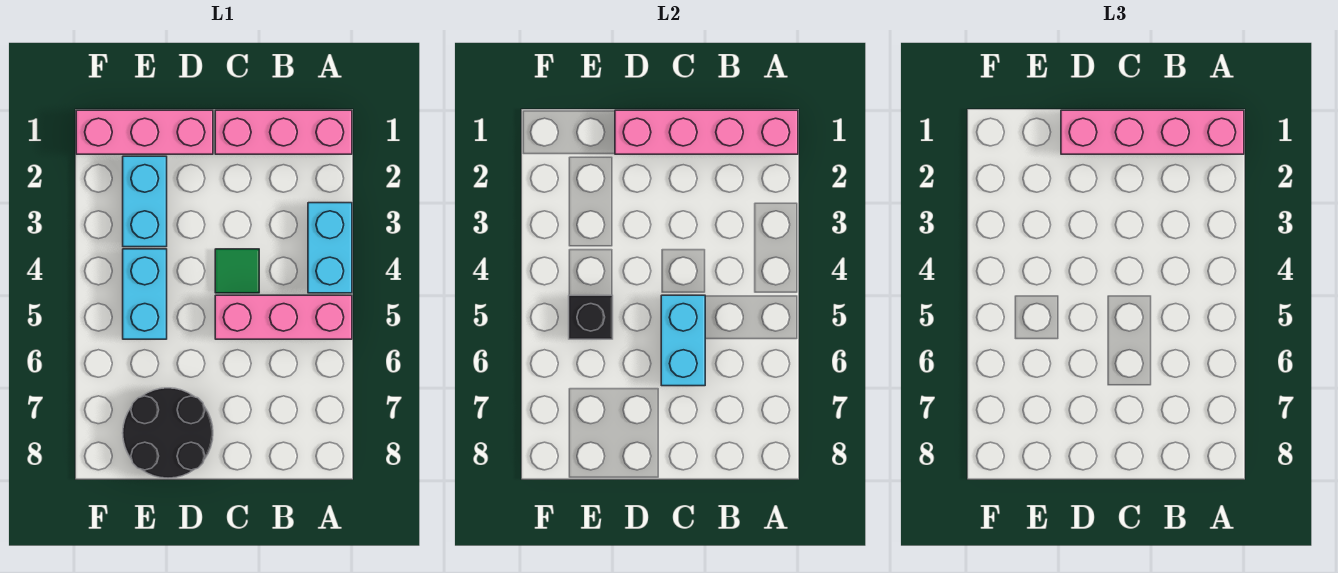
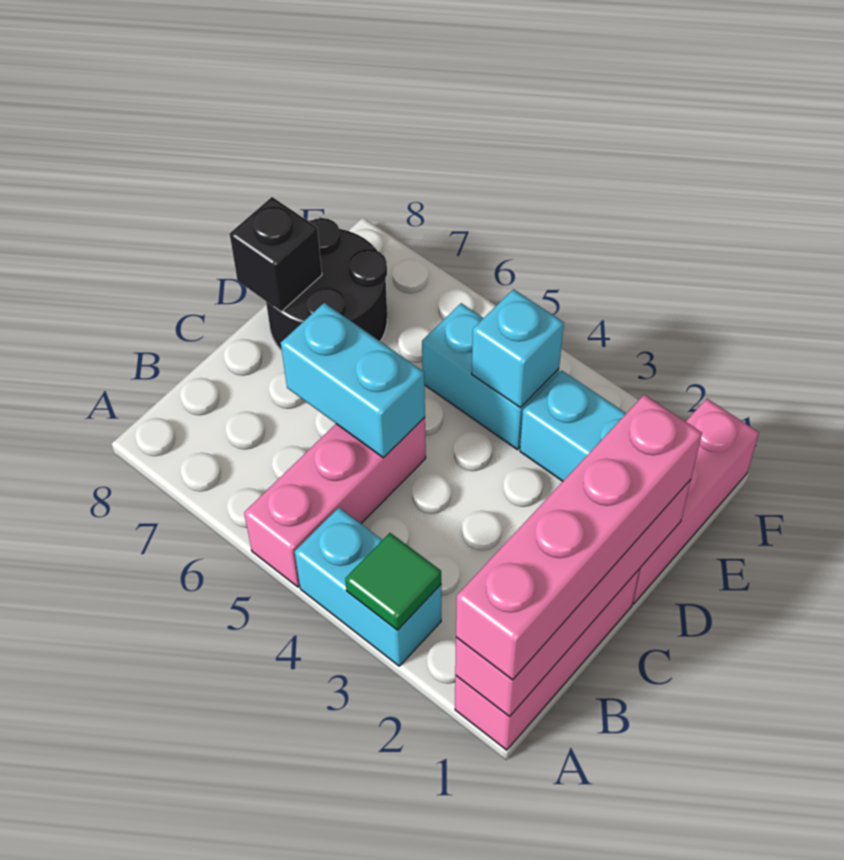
green tile C4 level 1 -> green tile A3 level 2
none -> cyan brick E4 level 2
black brick E5 level 2 -> black brick D8 level 2

